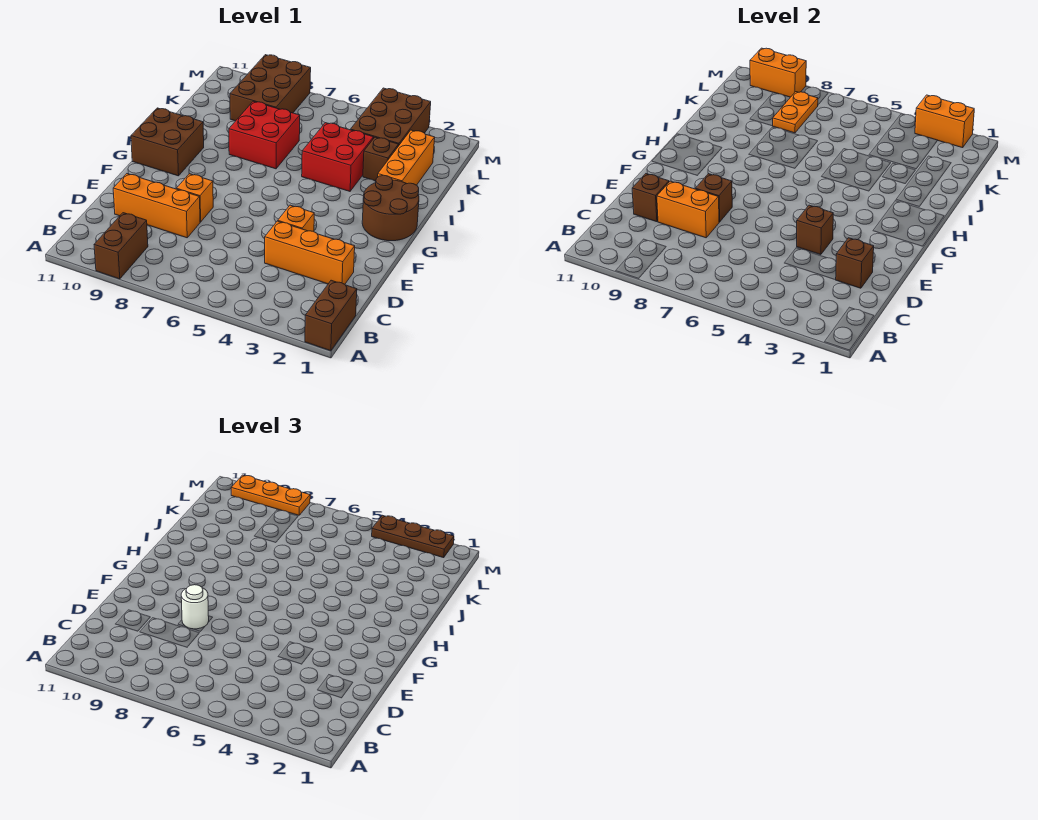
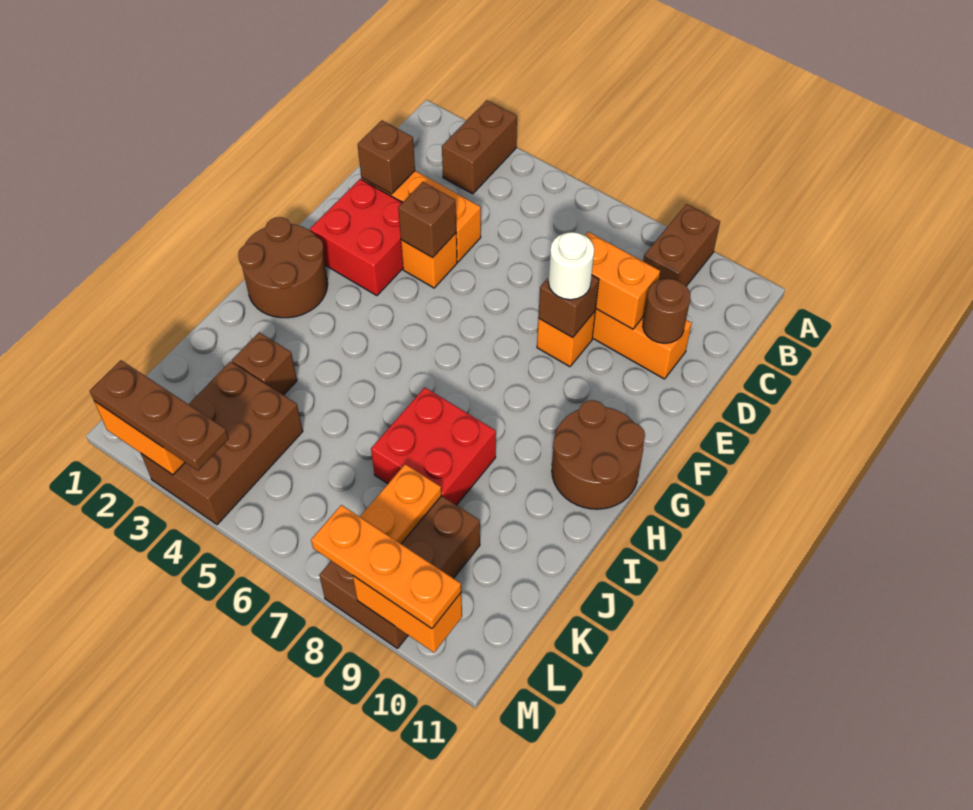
brown brick A1:B1 level 1 -> brown brick A3:B3 level 1
brown brick D10 level 2 -> brown round brick D10 level 2
brown brick G10:H11 level 1 -> brown round brick G10:H11 level 1
orange brick I2:K2 level 1 -> none
red brick I4:J5 level 1 -> red brick E2:F3 level 1

